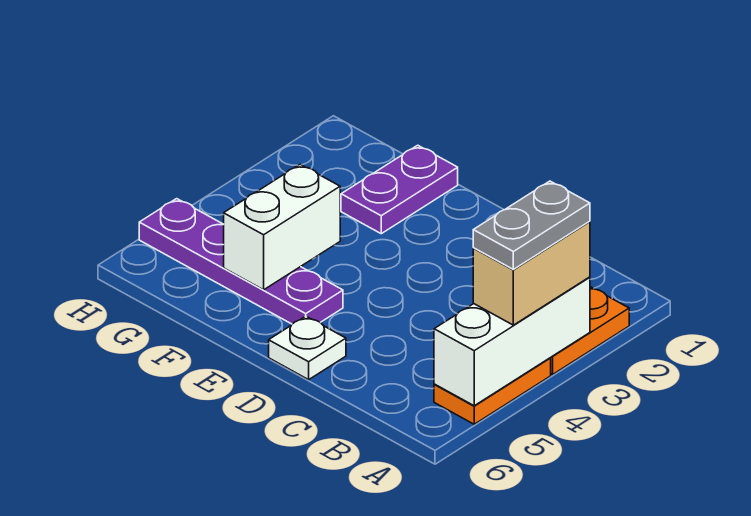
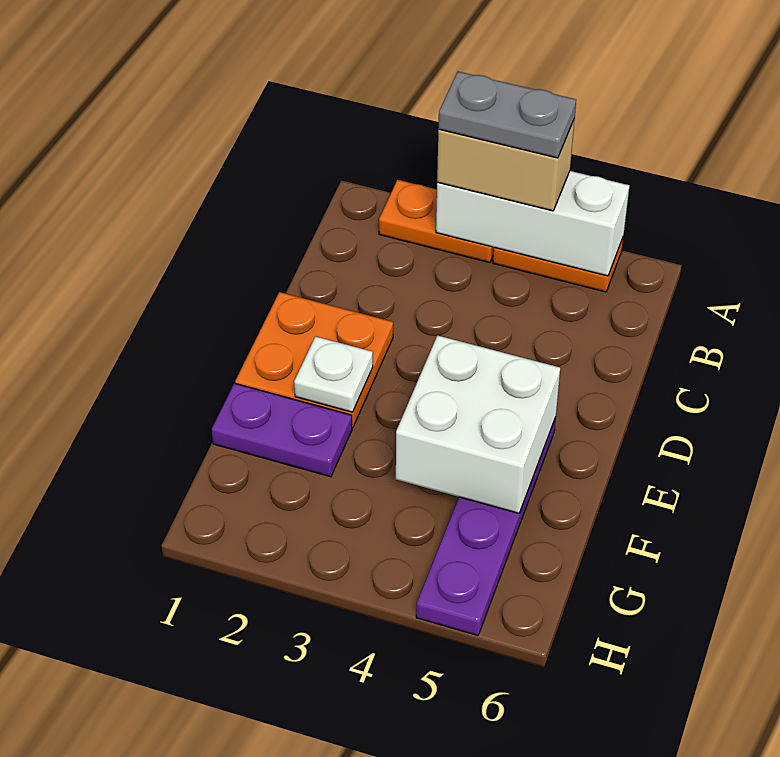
none -> orange plate D1:E2 level 1
white plate D6 level 1 -> white plate E2 level 2
white brick F4:F5 level 2 -> white brick E4:F5 level 2

